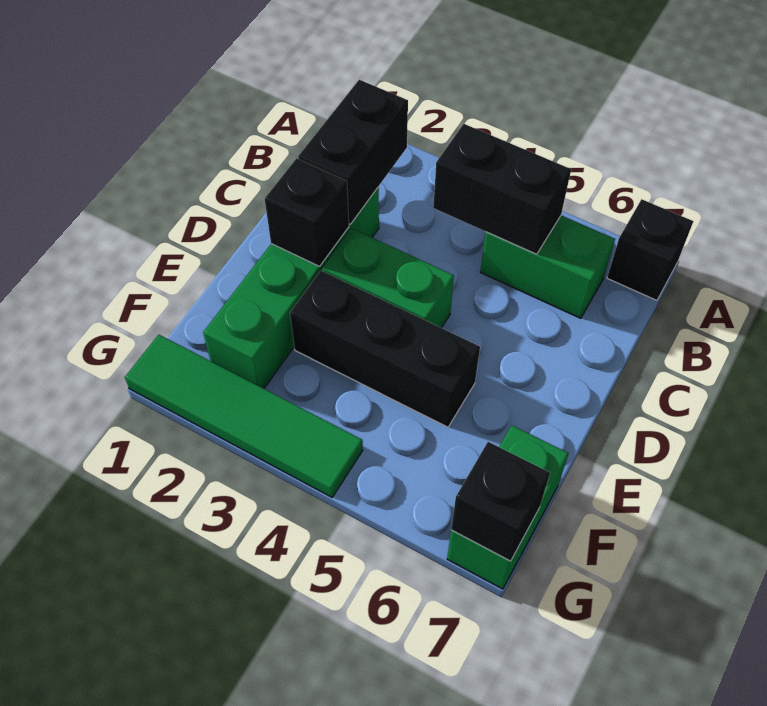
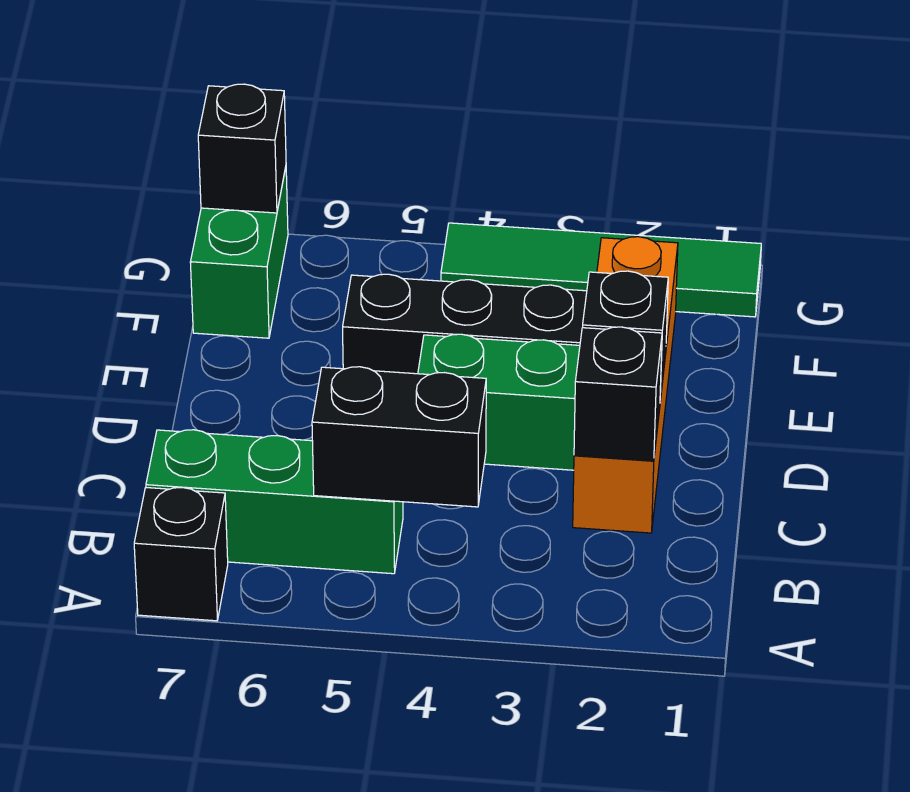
black brick B2:C2 level 2 -> black brick C2 level 2
green brick B5:B6 level 1 -> green brick B5:B7 level 1
green brick C2:F2 level 1 -> orange brick C2:F2 level 1

